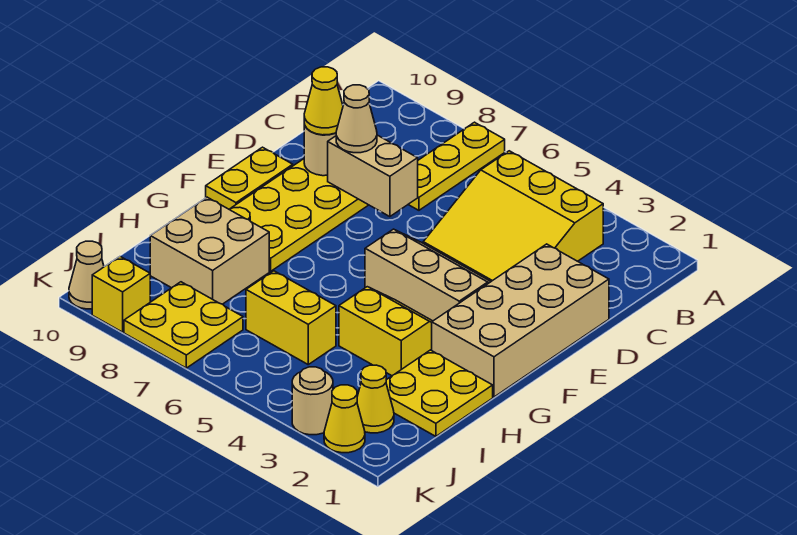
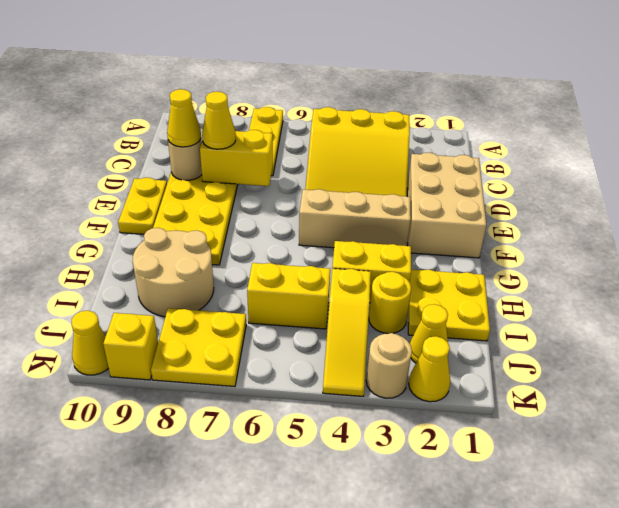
tan brick D1:G2 level 1 -> tan brick D1:F2 level 1
tan brick D7:D8 level 2 -> yellow brick D7:D8 level 2
tan cone D8 level 3 -> yellow cone D8 level 3
tan brick H8:I9 level 1 -> tan round brick H8:I9 level 1
none -> yellow round brick I3 level 1
none -> yellow slope I4:K4 level 1 top I
tan cone K10 level 1 -> yellow cone K10 level 1

